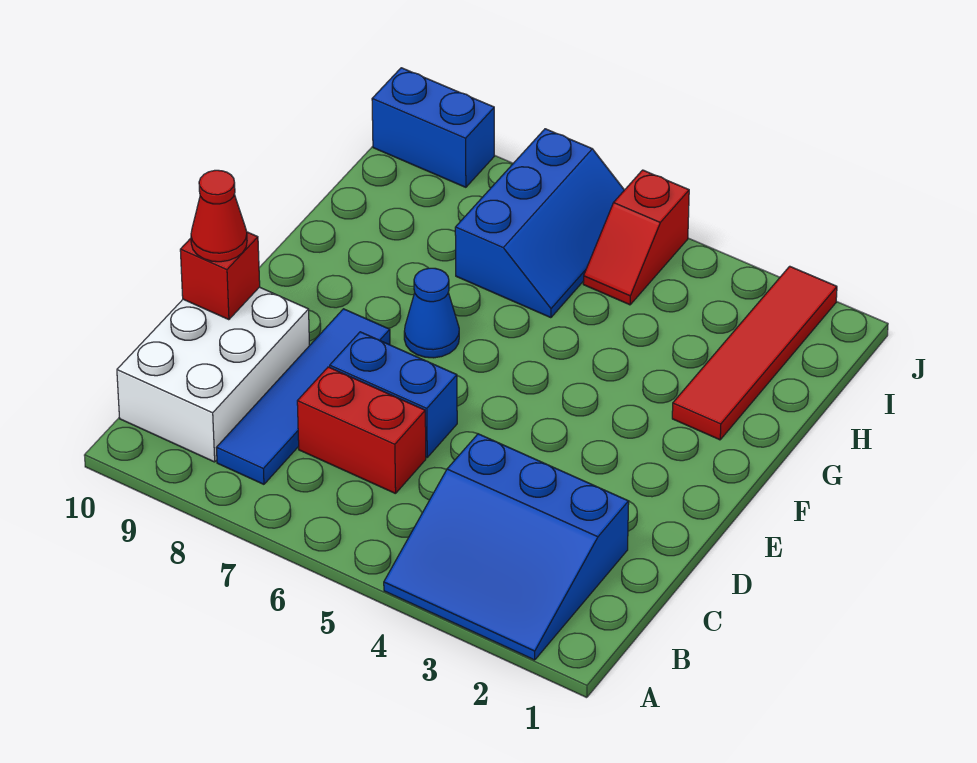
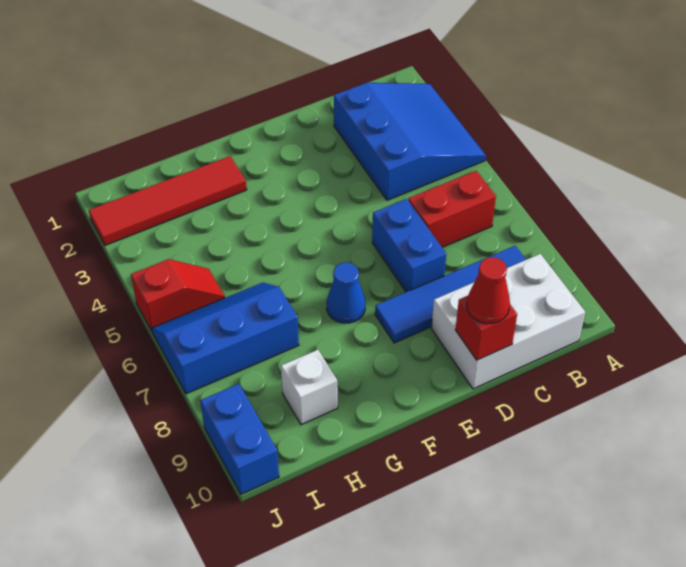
red brick C6:C7 level 1 -> red brick B6:C6 level 1
none -> white brick H9 level 1

